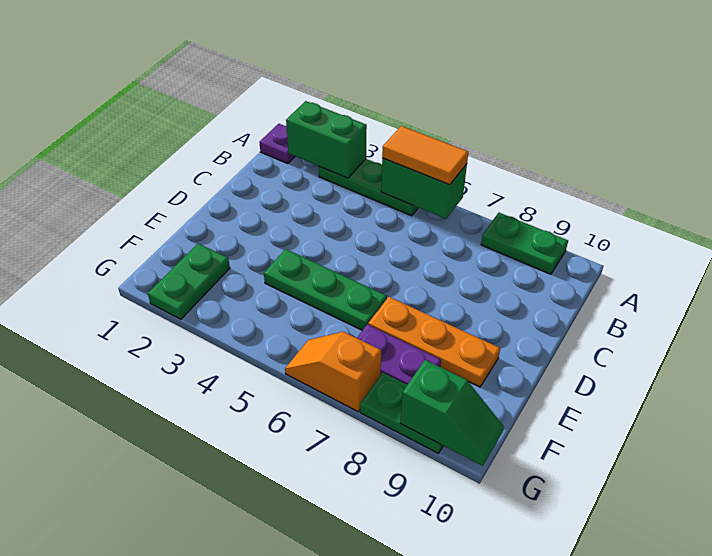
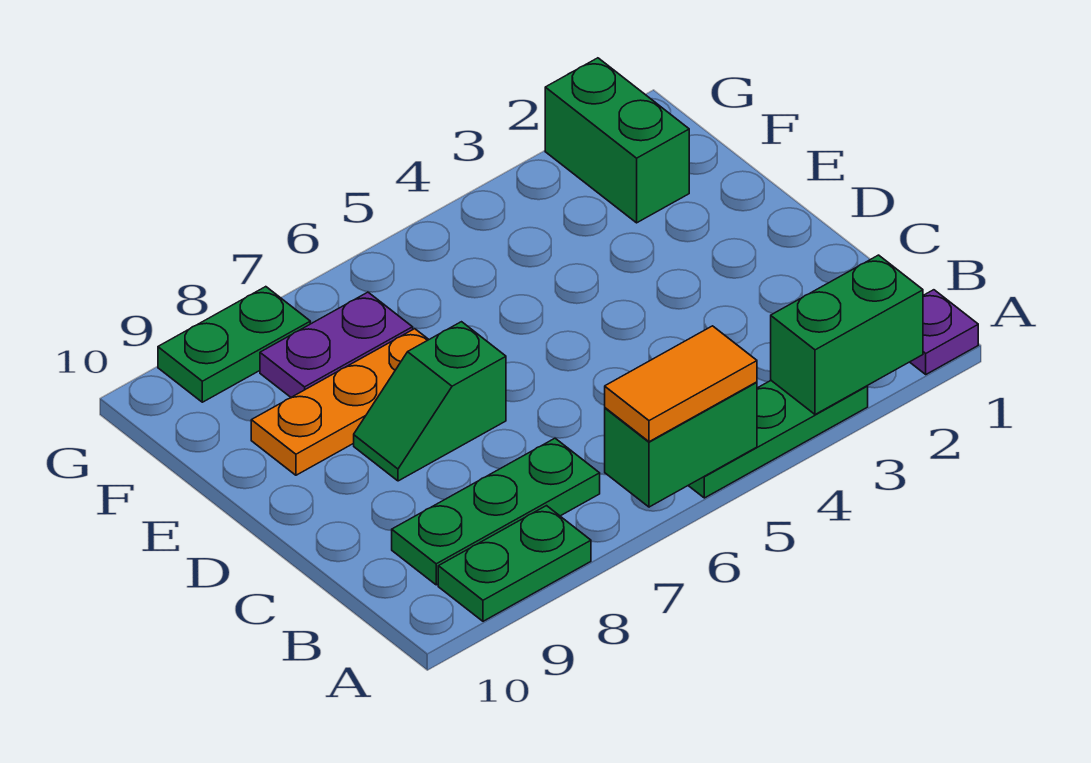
green plate E4:E6 level 1 -> green plate B7:B9 level 1
green plate F2:G2 level 1 -> green brick F2:G2 level 1
orange slope G6:G7 level 1 top 7 -> none
green slope G9:G10 level 2 top 9 -> green slope D7:D8 level 1 top 7

